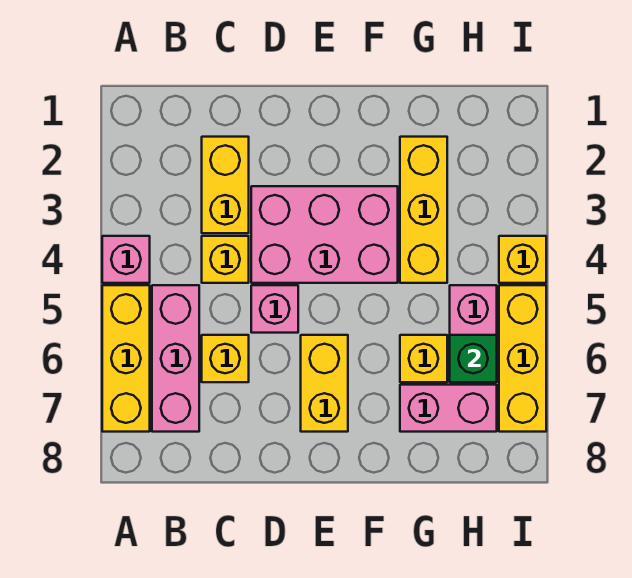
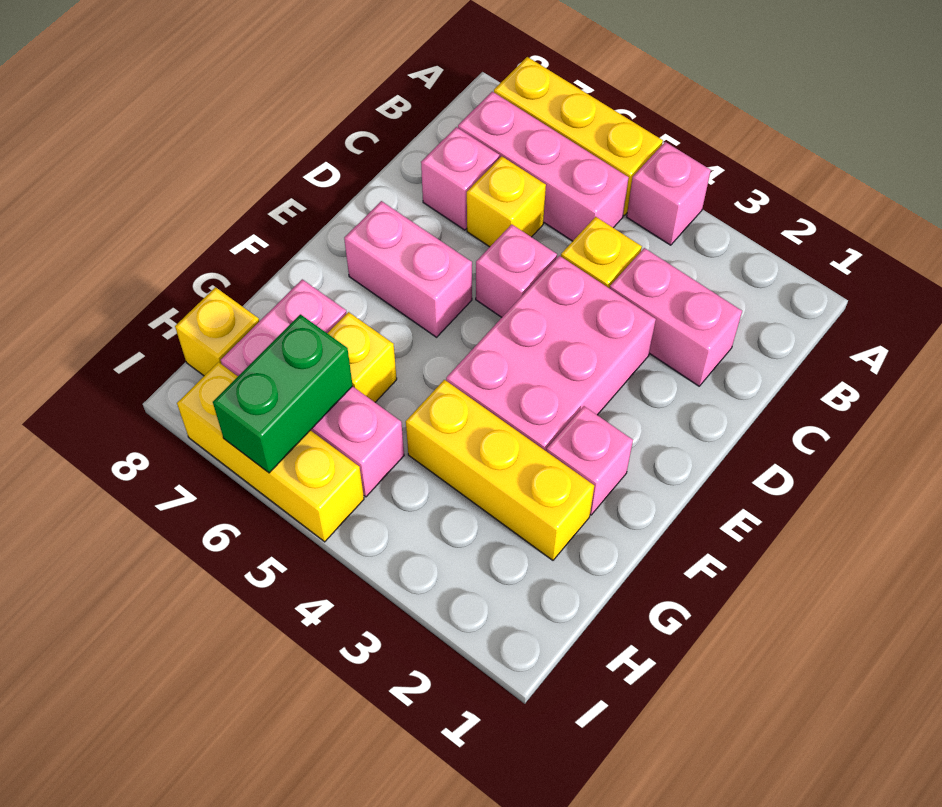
yellow brick C2:C3 level 1 -> pink brick C2:C3 level 1
none -> pink brick C7 level 1
yellow brick E6:E7 level 1 -> pink brick E6:E7 level 1
none -> pink brick F2 level 1
green brick H6 level 2 -> green brick H6:I6 level 2
yellow brick I4 level 1 -> yellow brick H8 level 1

